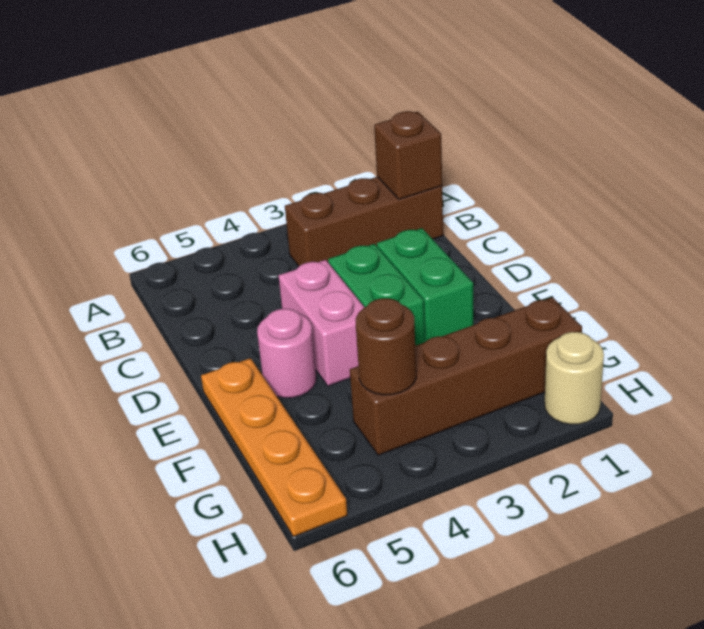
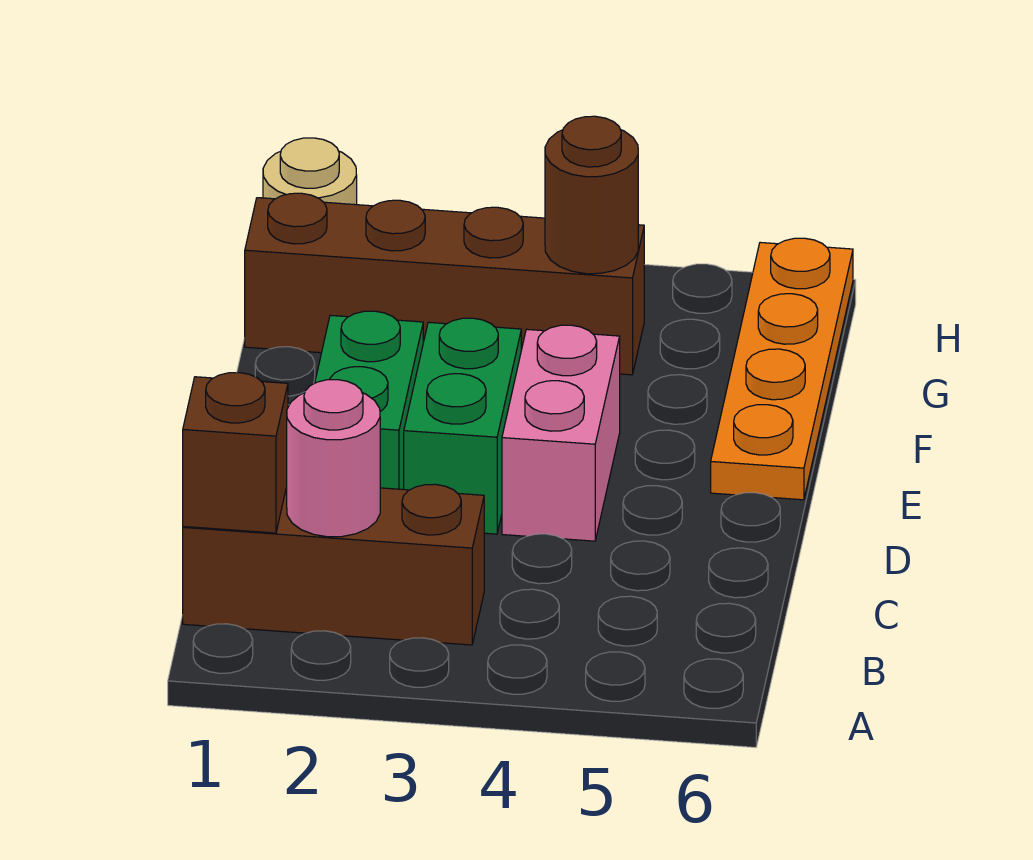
pink round brick E5 level 1 -> pink round brick B2 level 2

